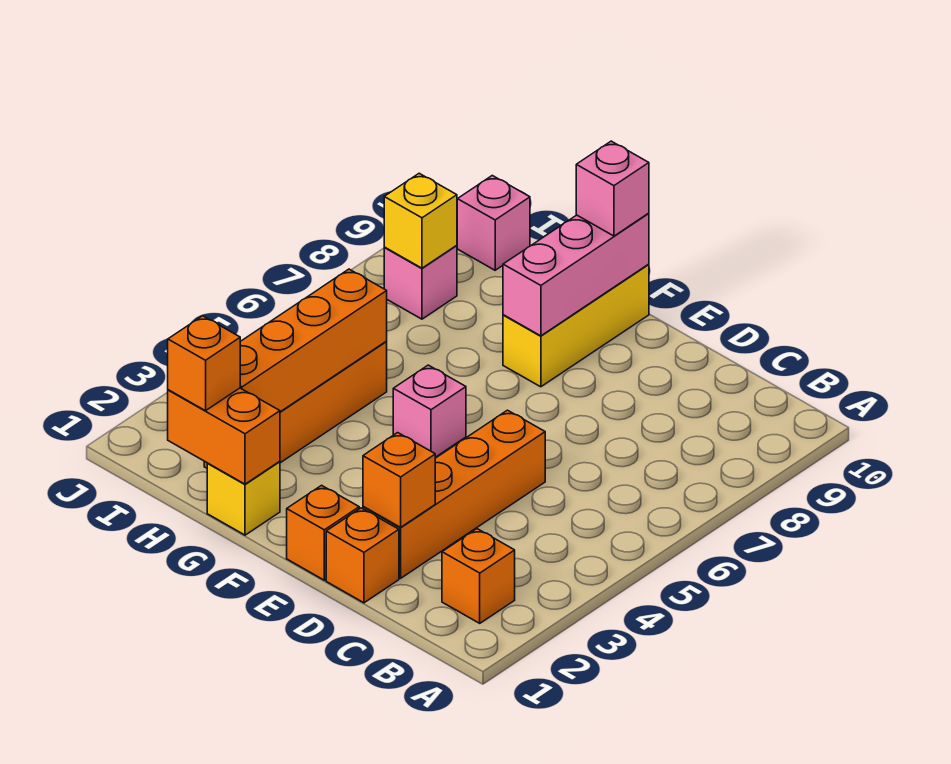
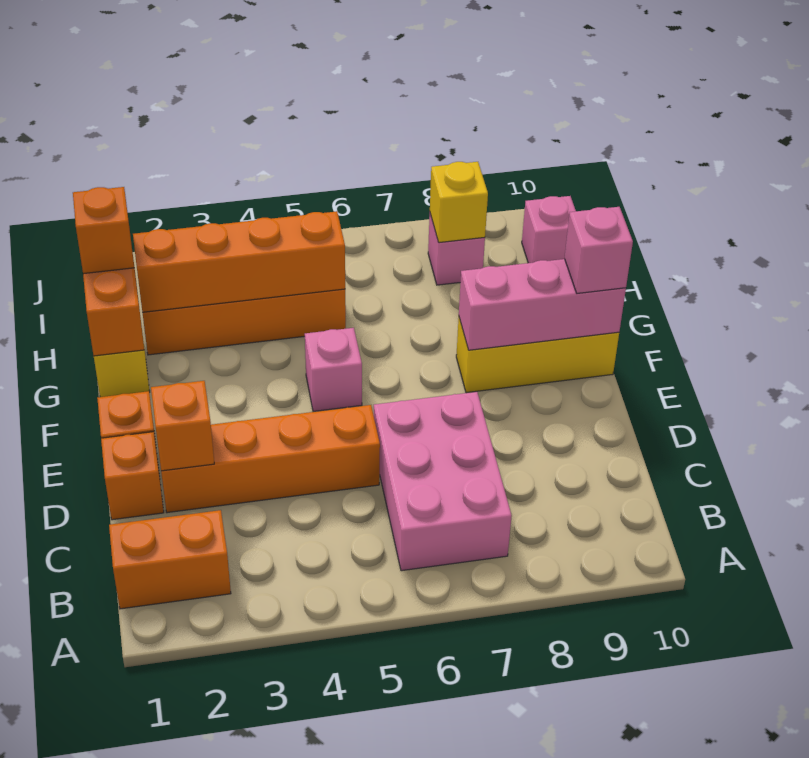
orange brick B2 level 1 -> orange brick B1:B2 level 1
none -> pink brick B6:D7 level 1

